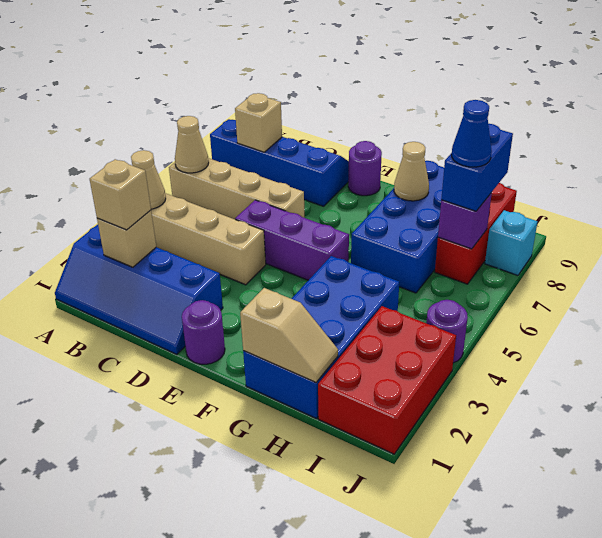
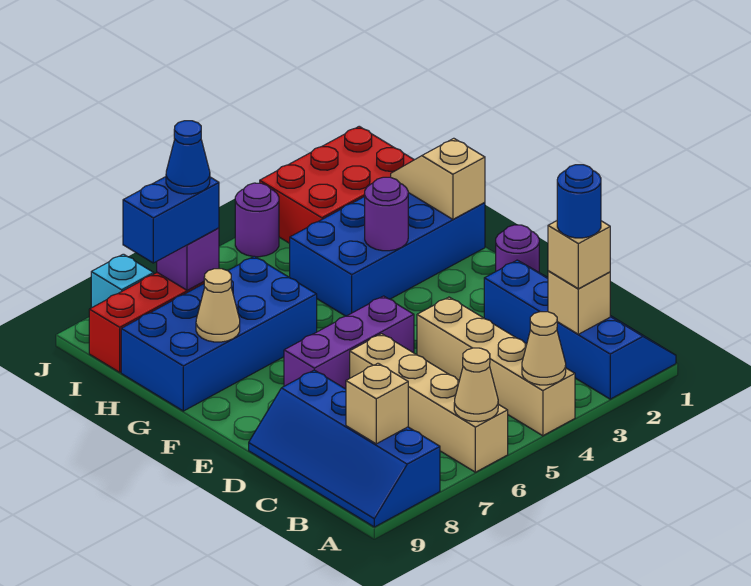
none -> blue round brick B2 level 4
purple brick D5:F5 level 1 -> purple brick E5:E7 level 1
purple round brick E9 level 1 -> purple round brick G3 level 2

